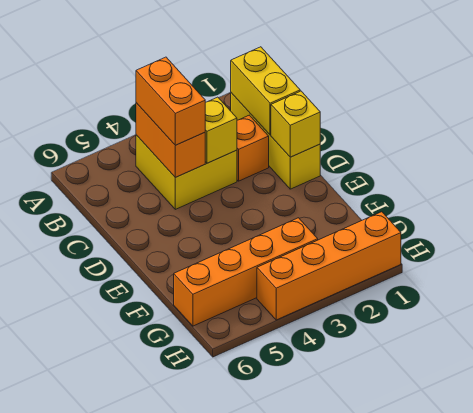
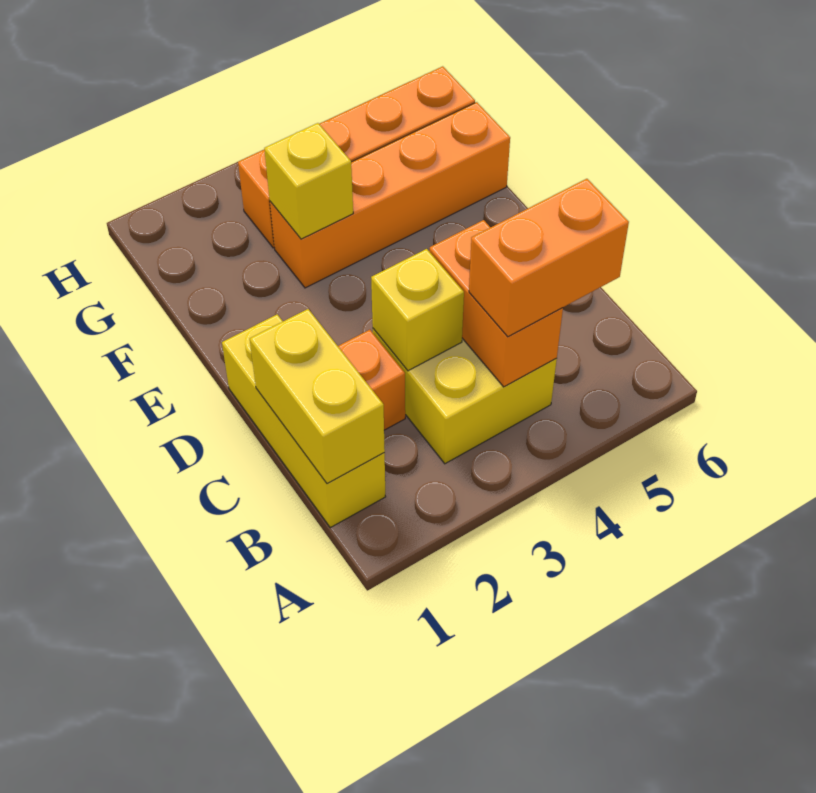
orange brick B4:C4 level 3 -> orange brick B4:B5 level 3
yellow brick D1 level 2 -> yellow brick F3 level 2
orange brick H1:H4 level 1 -> orange brick F3:F6 level 1

